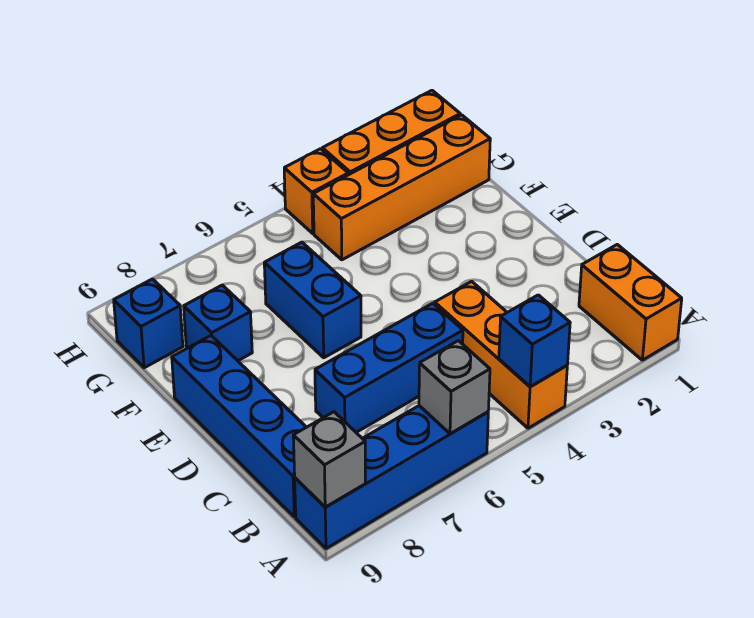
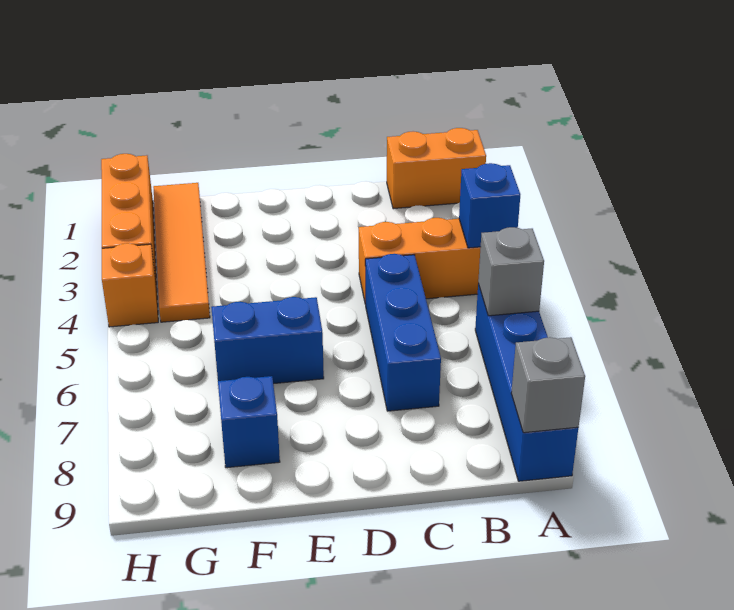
blue brick B9:E9 level 1 -> none
orange brick G1:G4 level 1 -> orange tile G1:G4 level 1
blue brick G9 level 1 -> none

